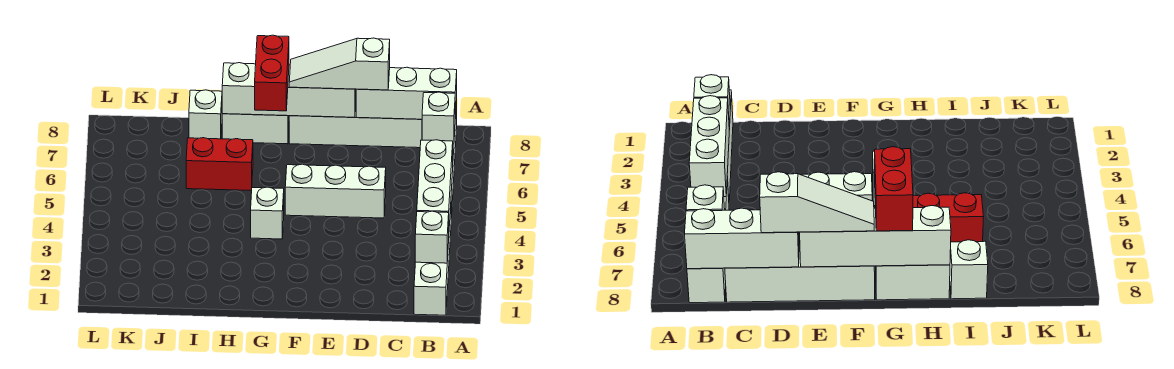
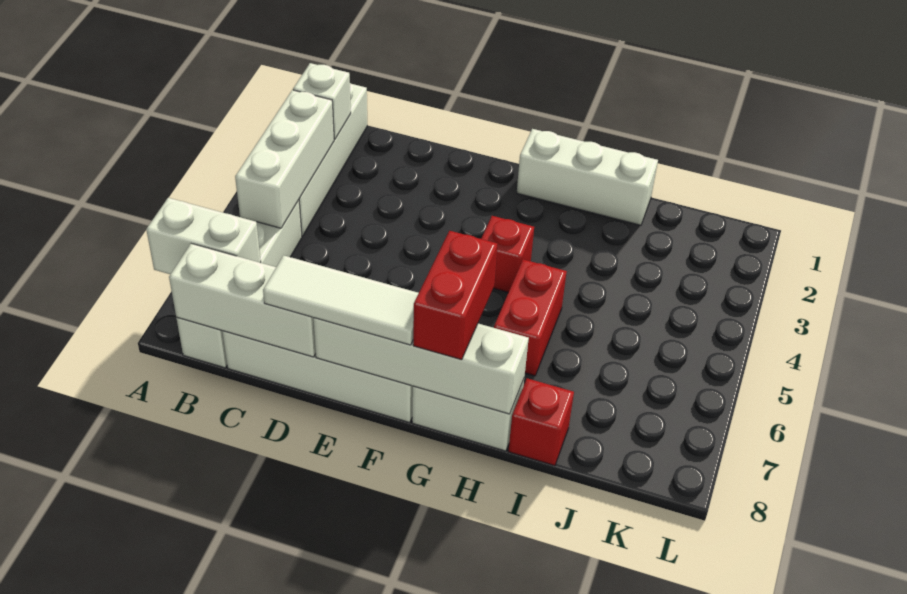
white brick B7 level 2 -> white brick A7:B7 level 2
white brick D5:F5 level 1 -> white brick G1:I1 level 1
white slope D8:F8 level 3 top D -> white tile D8:F8 level 3
white brick G4 level 1 -> red brick G4 level 1
red brick H6:I6 level 1 -> red brick H5:H6 level 1
white brick I8 level 1 -> red brick I8 level 1

